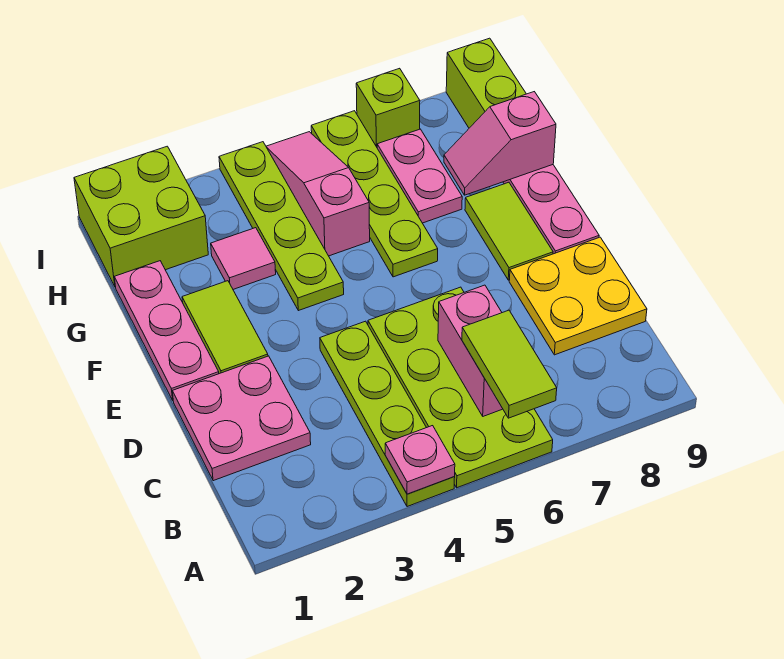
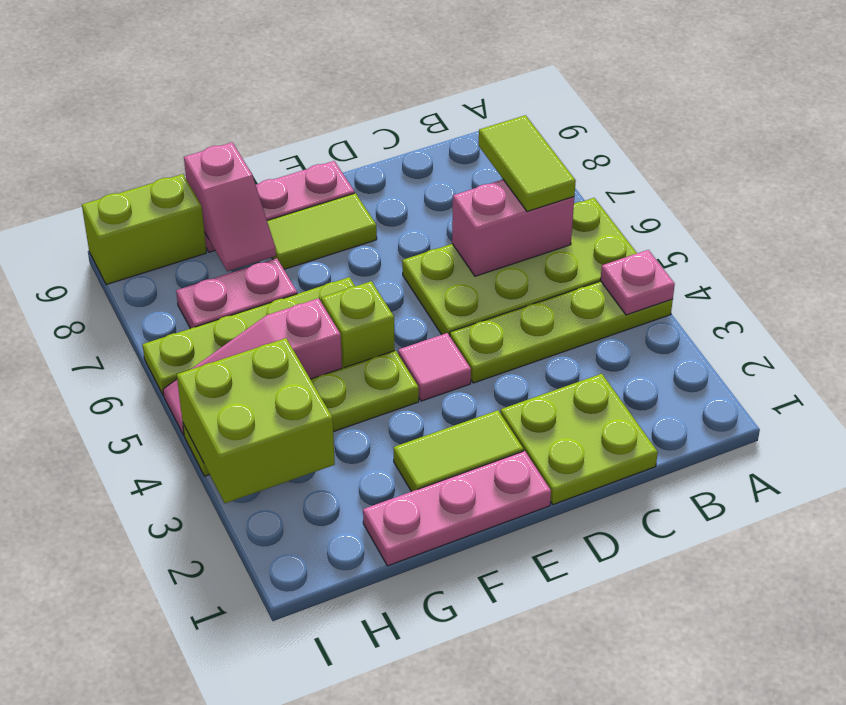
lime tile A6:B6 level 3 -> lime tile B6:B7 level 3
pink plate C1:D2 level 1 -> lime plate C1:D2 level 1
yellow plate C8:D9 level 1 -> none
pink tile G3 level 1 -> pink tile E4 level 1
lime brick H1:I2 level 1 -> lime brick H3:I4 level 2
lime brick I7 level 1 -> lime brick F5 level 1

